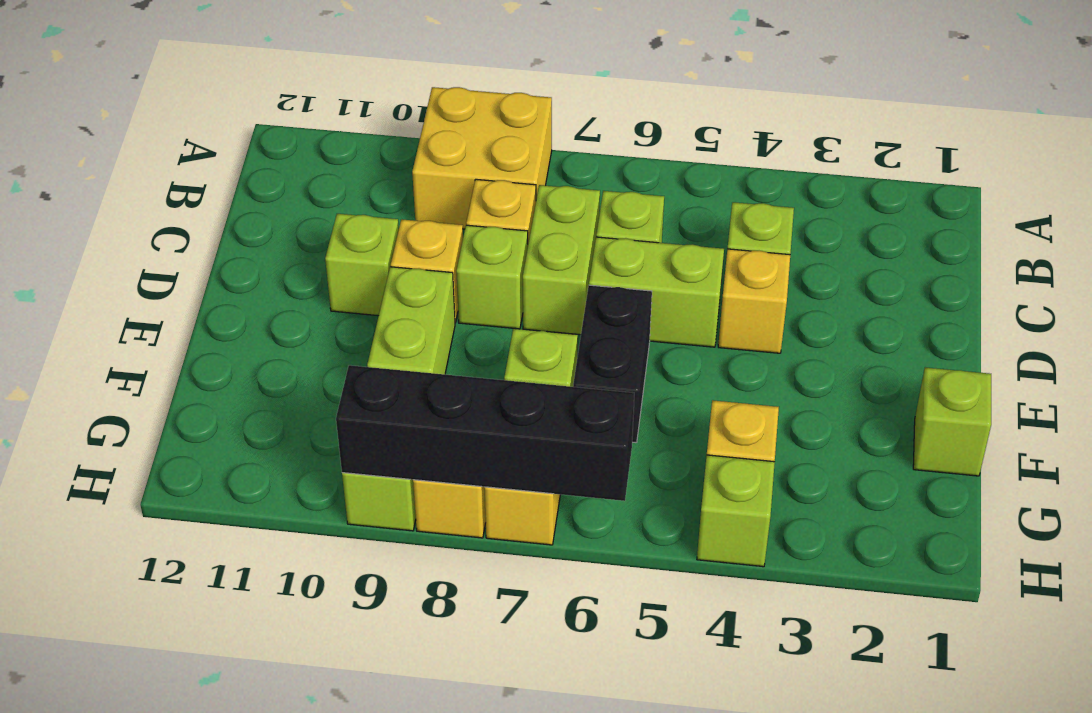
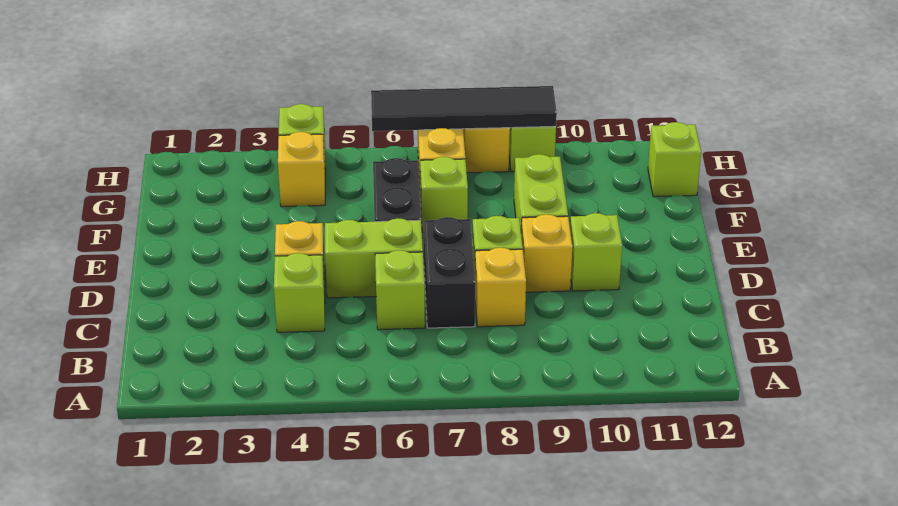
yellow brick A8:B9 level 1 -> none
lime brick C7:D7 level 1 -> black brick C7:D7 level 1
lime brick F1 level 1 -> lime brick G12 level 1
black brick H6:H9 level 2 -> black tile H6:H9 level 2

